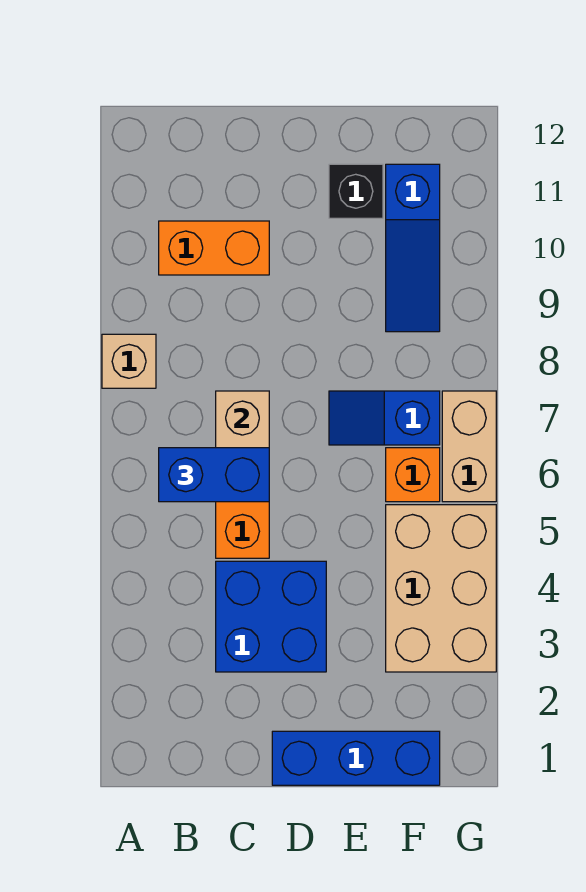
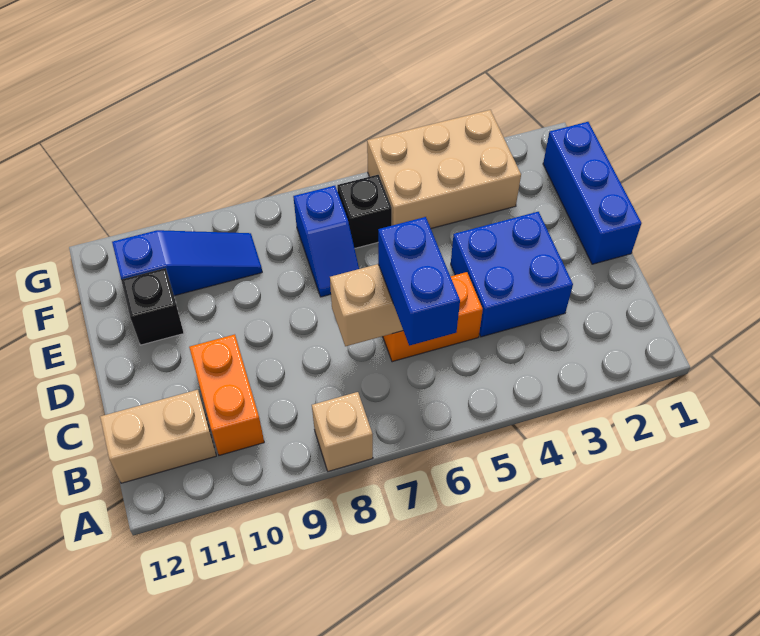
orange brick F6 level 1 -> black brick F6 level 1
tan brick G6:G7 level 1 -> tan brick B11:B12 level 1

